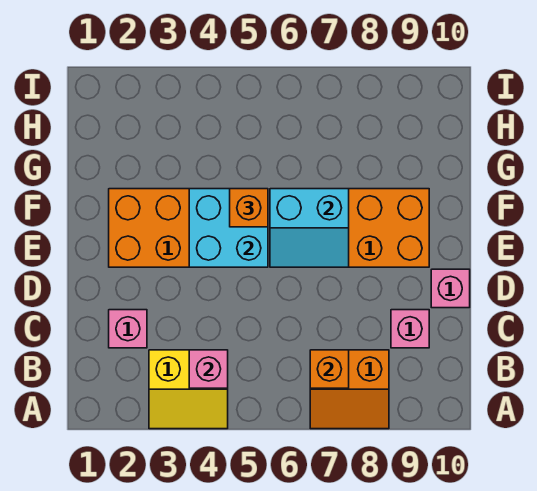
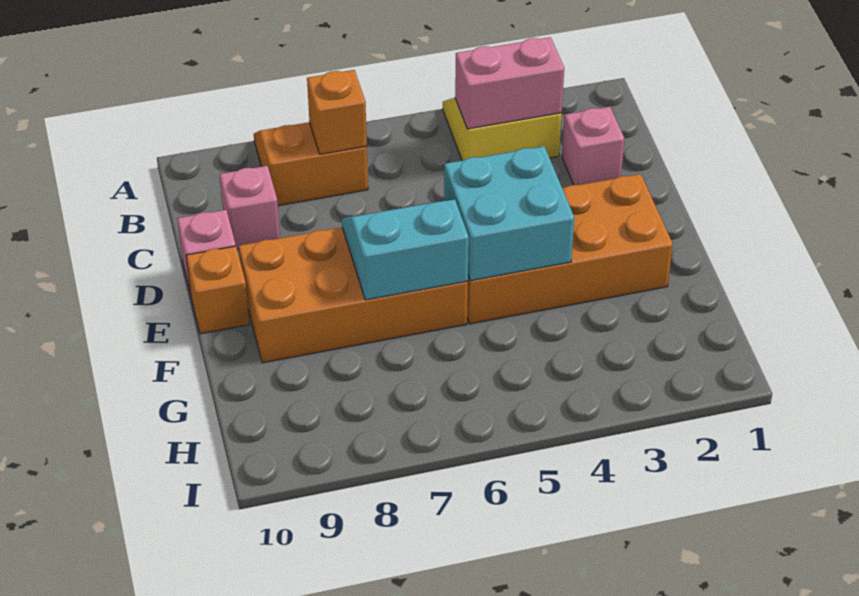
pink brick B4 level 2 -> pink brick B3:B4 level 2
orange brick F5 level 3 -> orange brick E10 level 1

